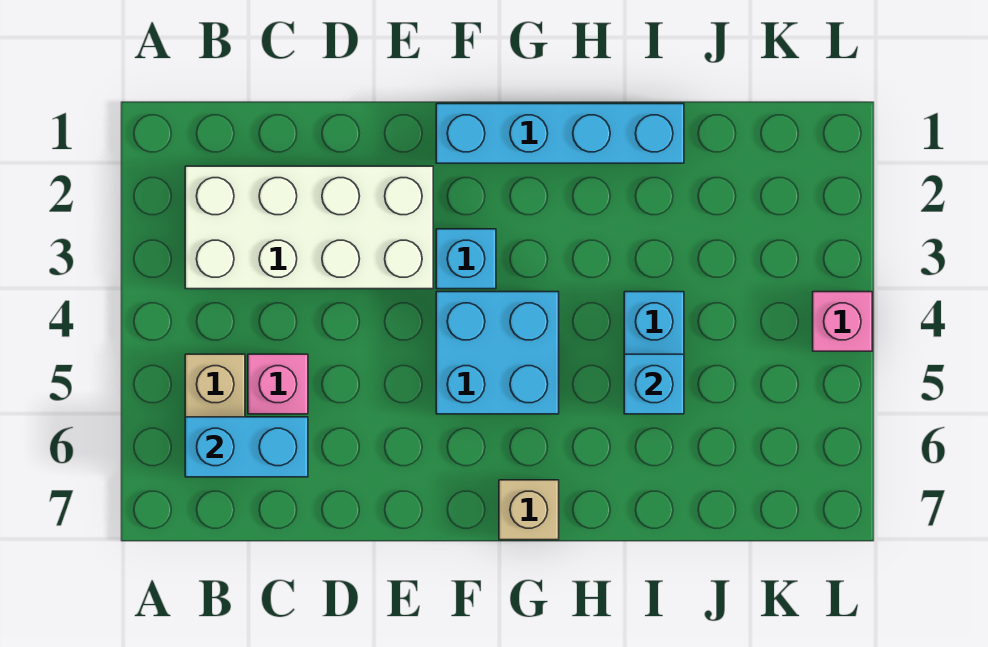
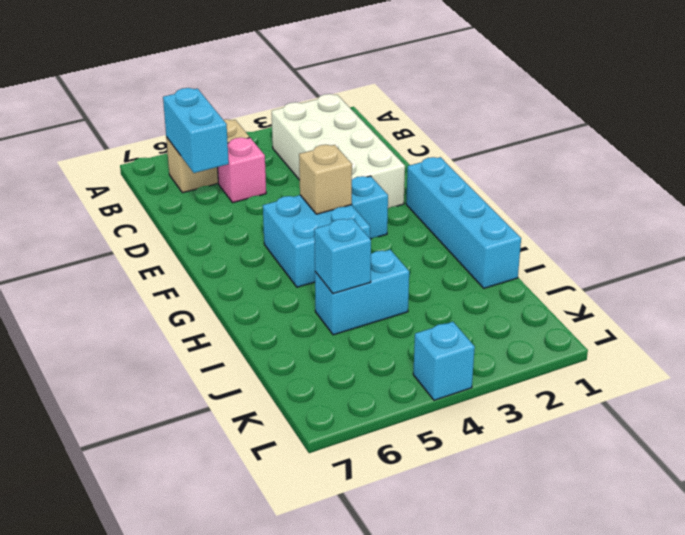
tan brick G7 level 1 -> tan brick F4 level 2
pink brick L4 level 1 -> cyan brick L4 level 1

